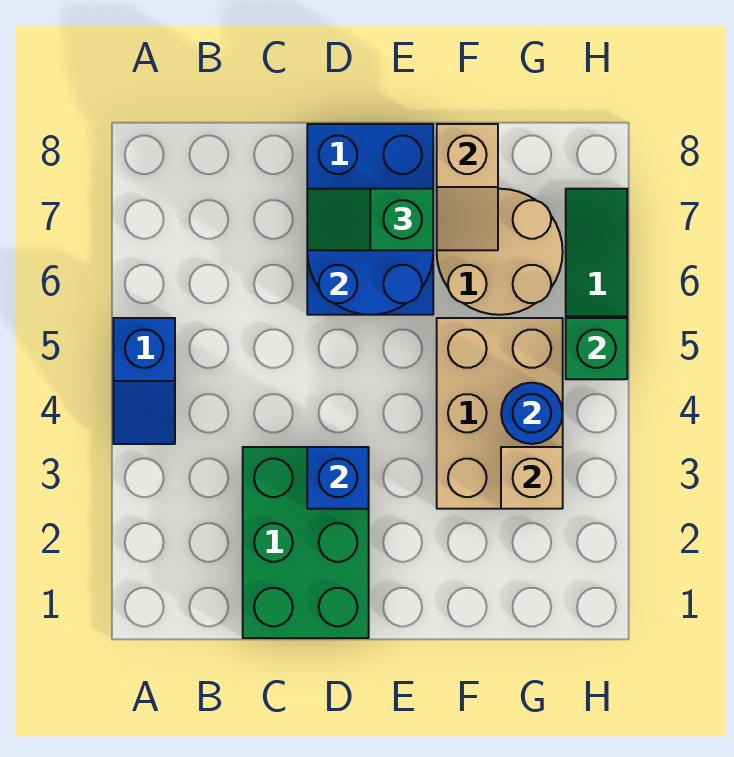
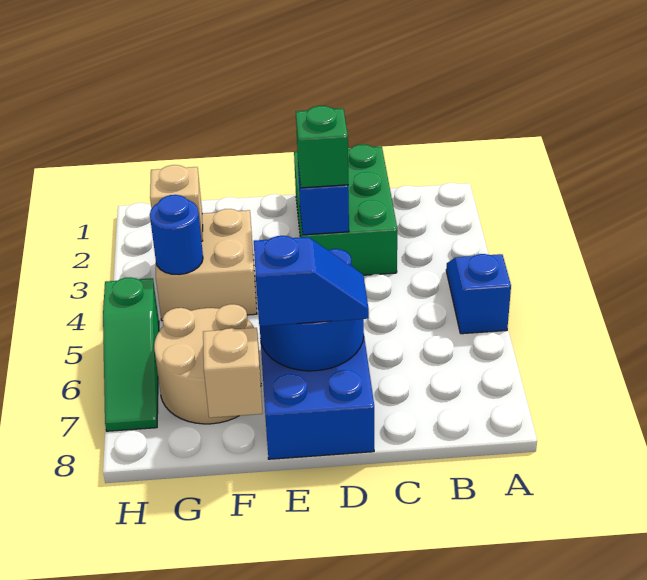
green slope D7:E7 level 3 top E -> blue slope D7:E7 level 3 top E
tan brick F3:G5 level 1 -> tan brick F3:G4 level 1
green brick H5 level 2 -> green brick D3 level 3

